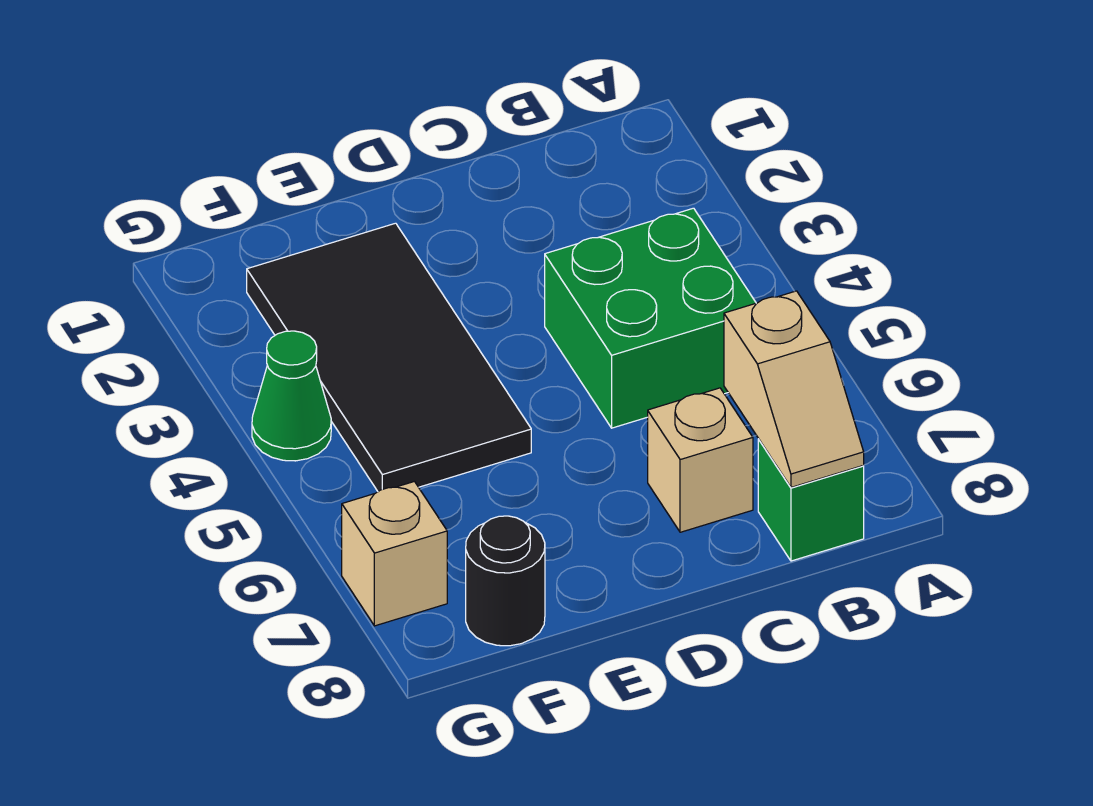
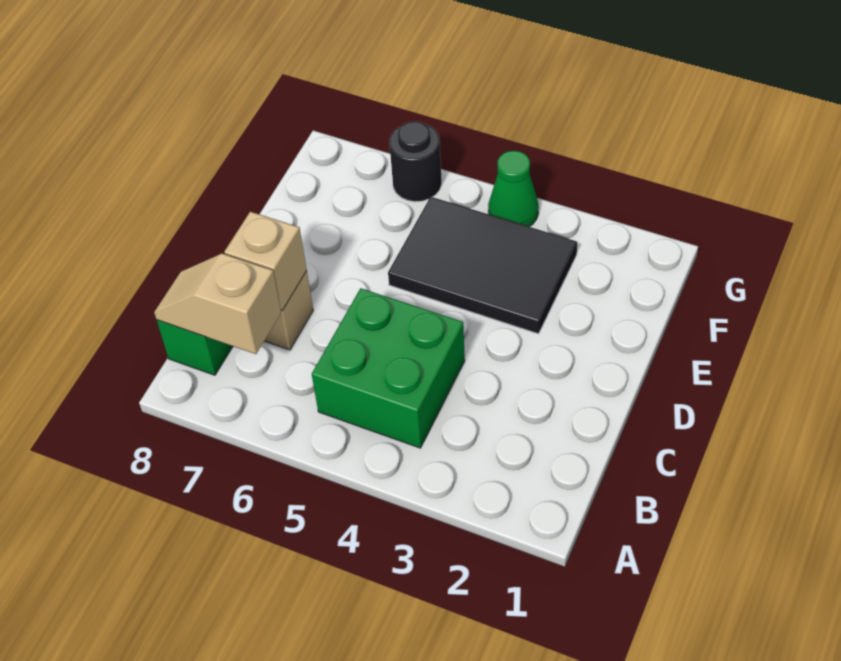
black tile E2:F5 level 1 -> black tile E3:F5 level 1
black round brick F8 level 1 -> black round brick G6 level 1
tan brick G7 level 1 -> tan brick C7 level 2

